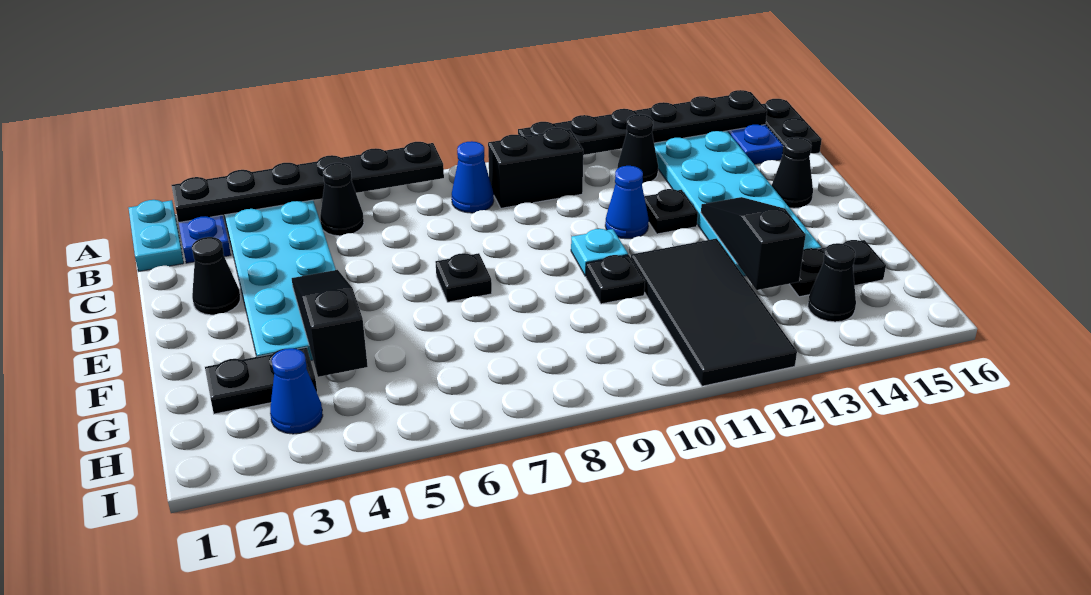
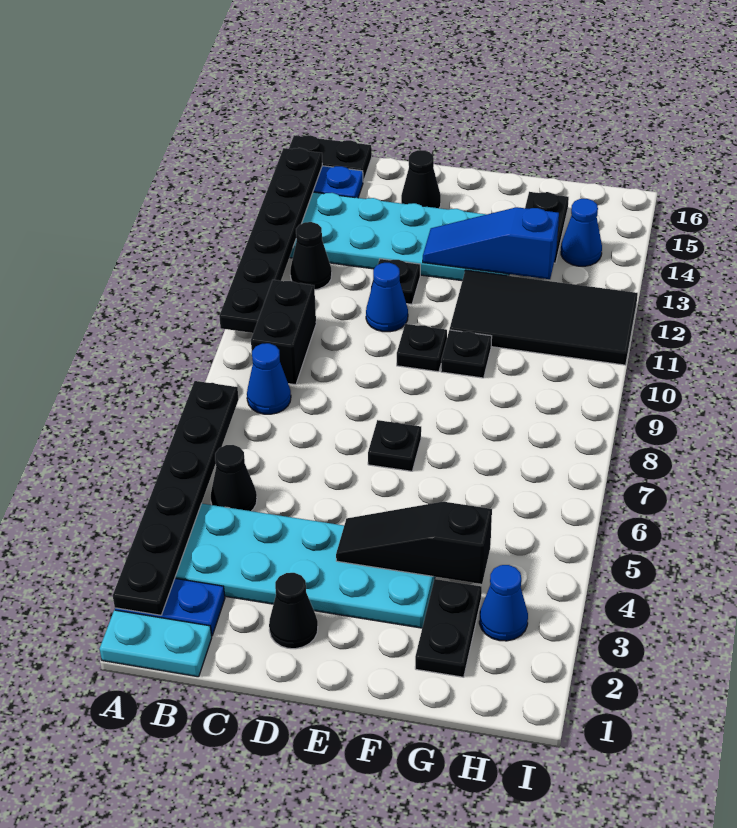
cyan plate E10 level 1 -> black plate E10 level 1
black slope E13:G13 level 2 top G -> blue slope E13:G13 level 2 top G
black cone H14 level 1 -> blue cone H14 level 1

